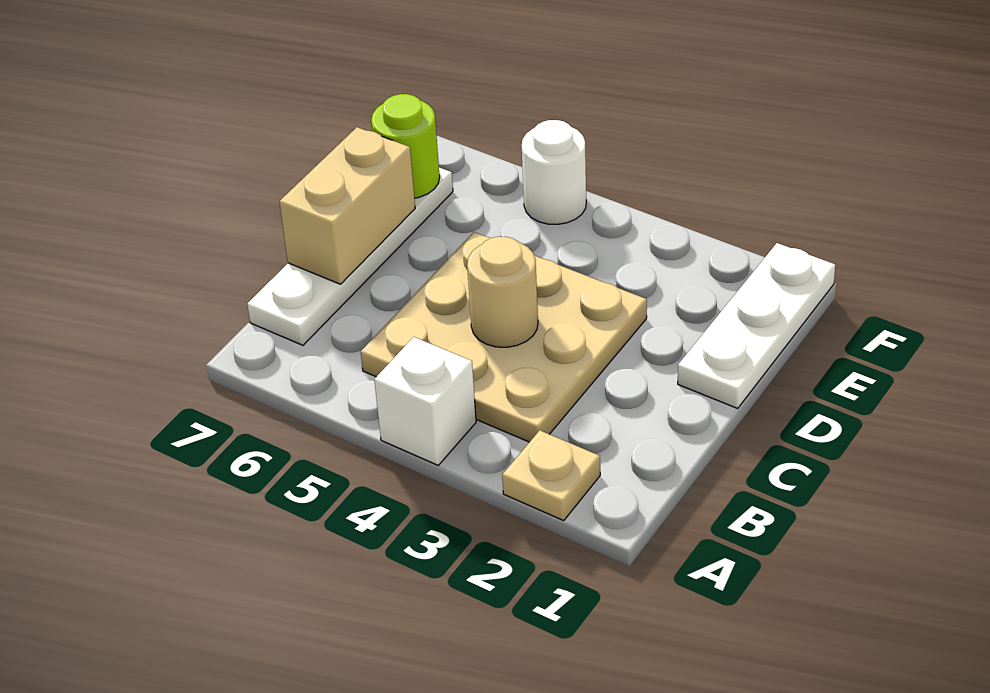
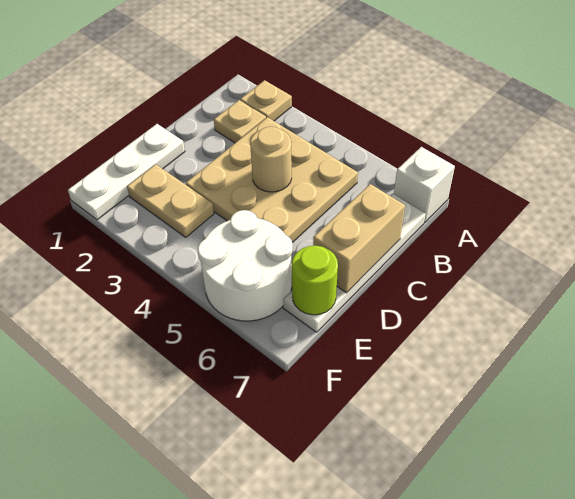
white brick A4 level 1 -> white brick A7 level 1
none -> tan plate B2 level 1
none -> tan plate E2:E3 level 1
white round brick F5 level 1 -> white round brick E5:F6 level 1

